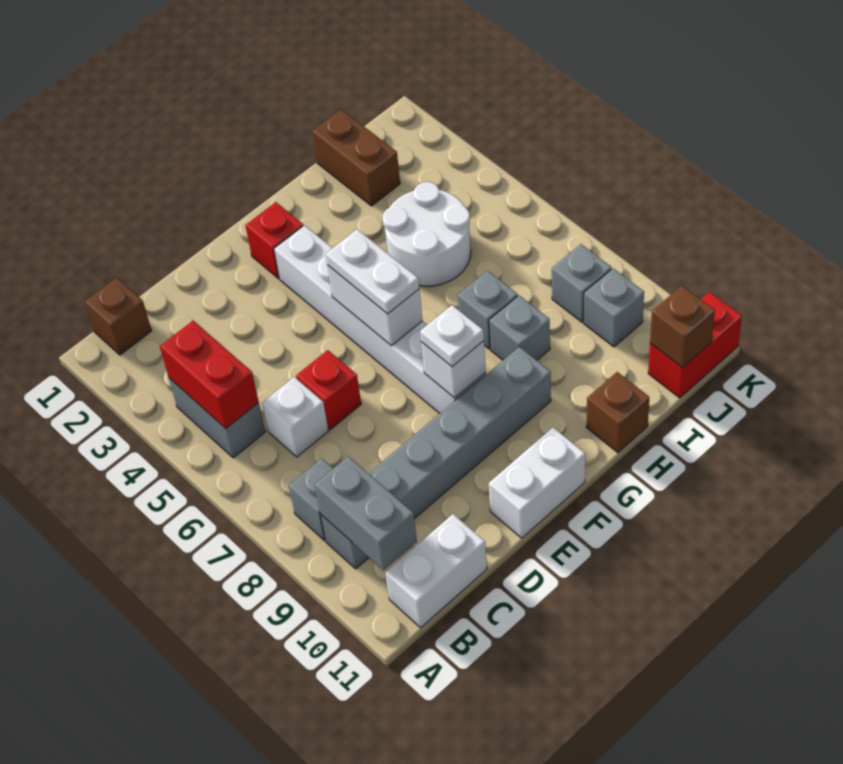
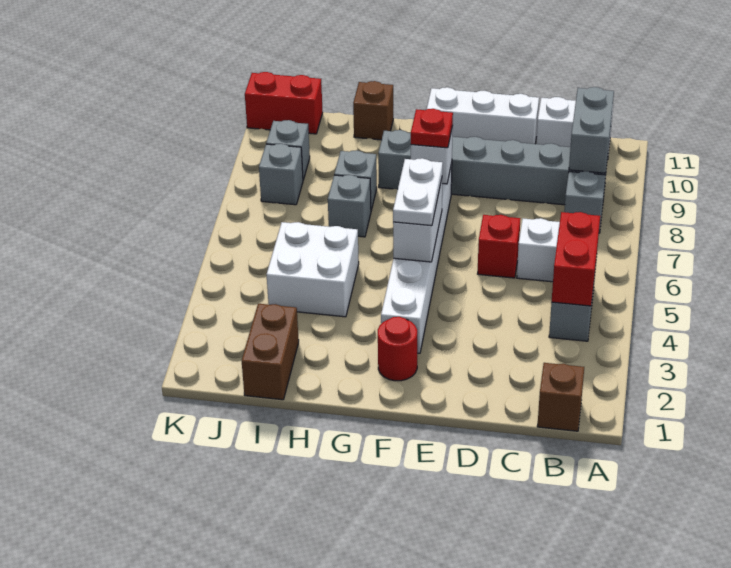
white brick E11:F11 level 1 -> white brick D11:F11 level 1
red brick F2 level 1 -> red round brick F2 level 1
white plate F8 level 3 -> red plate F8 level 3
white round brick H4:I5 level 1 -> white brick H4:I5 level 1
brown brick J11 level 2 -> none

